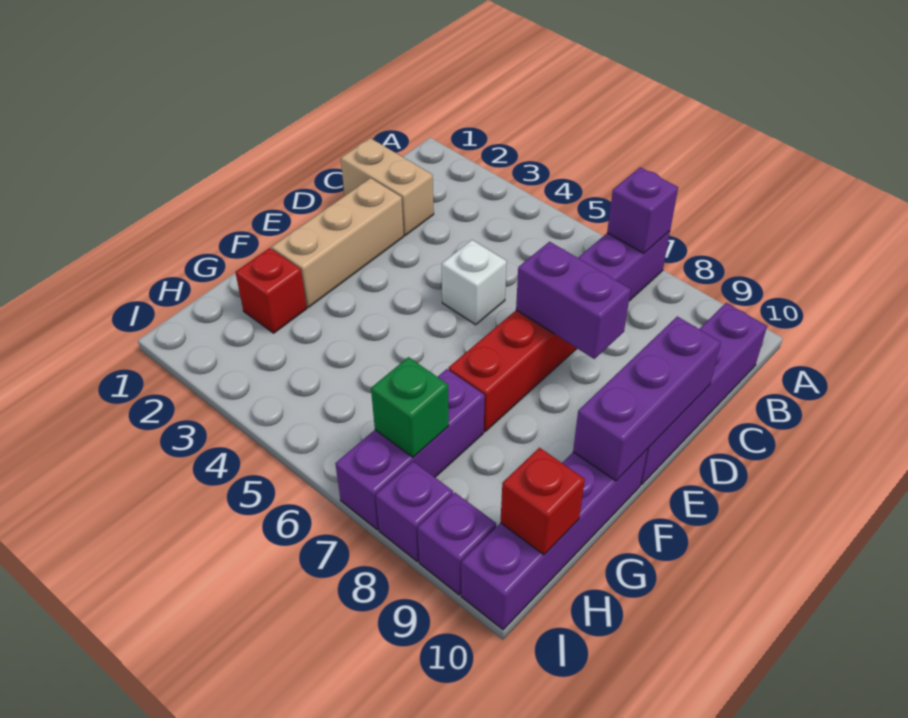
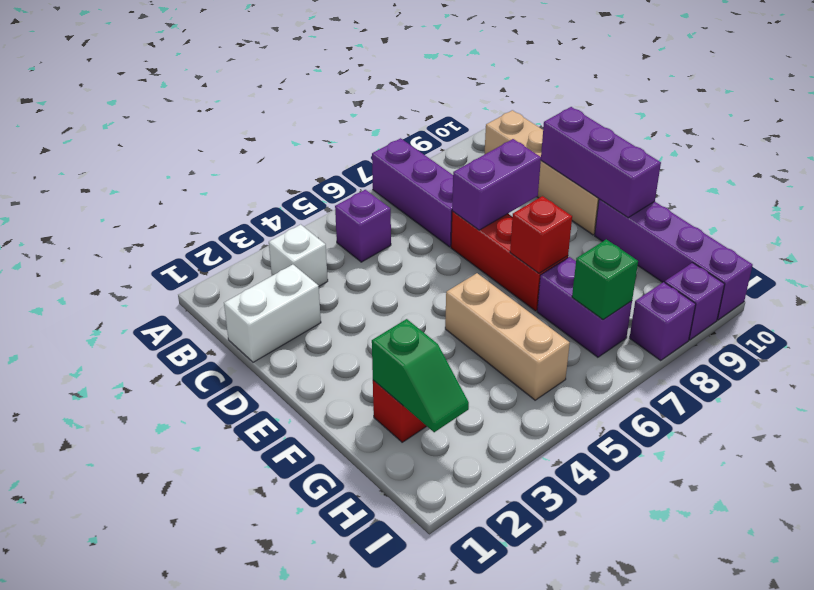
purple brick A7 level 2 -> purple brick B5 level 1
purple brick B10:E10 level 1 -> tan brick B10:E10 level 1
tan brick C1:C2 level 1 -> white brick C1:C2 level 1
tan brick D2:F2 level 1 -> tan brick F5:H5 level 1
white brick D5 level 1 -> white brick B3 level 1
none -> green slope G2:H2 level 2 top G
purple brick G7:I7 level 1 -> purple brick G7:H7 level 1
red brick H10 level 2 -> red brick F7 level 2

